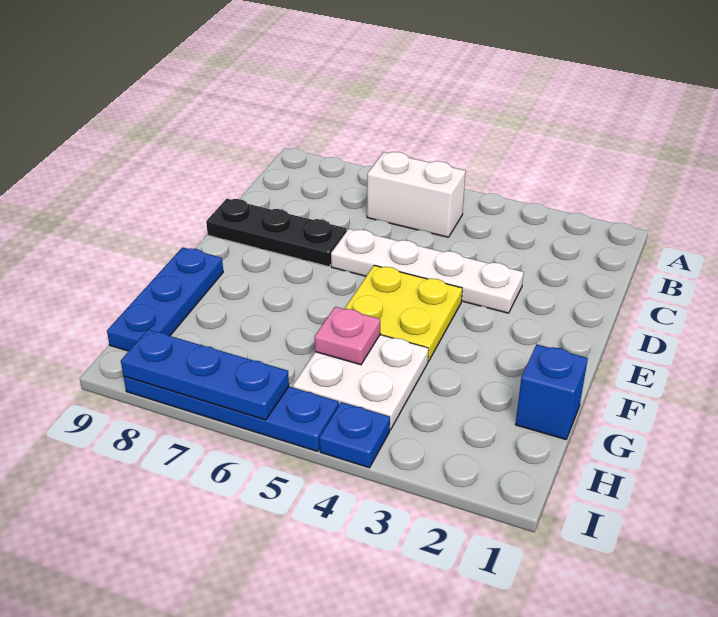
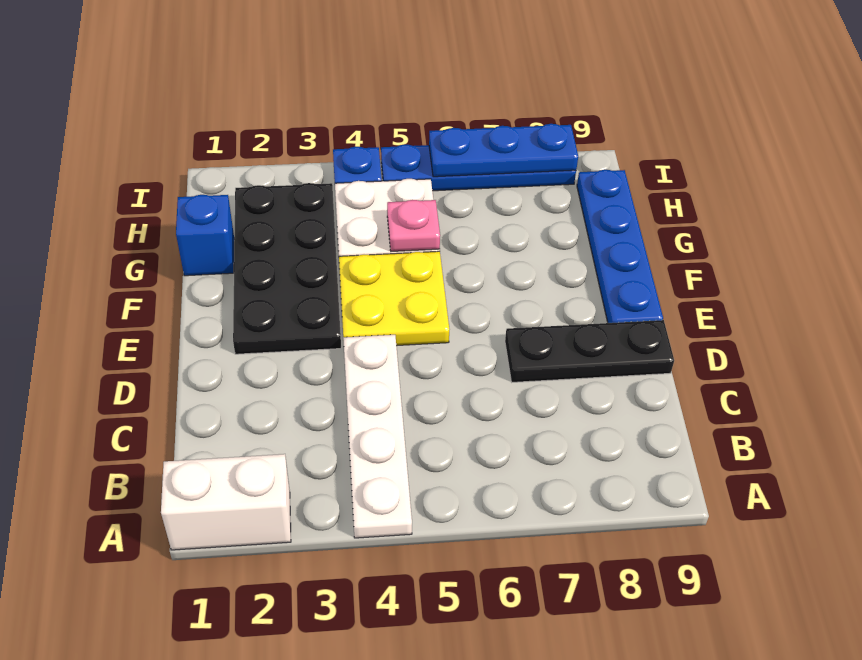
white brick B5:B6 level 1 -> white brick A1:A2 level 1
white plate D3:D6 level 1 -> white plate A4:D4 level 1
none -> black plate E2:H3 level 1
blue plate F9:H9 level 1 -> blue plate E9:H9 level 1

